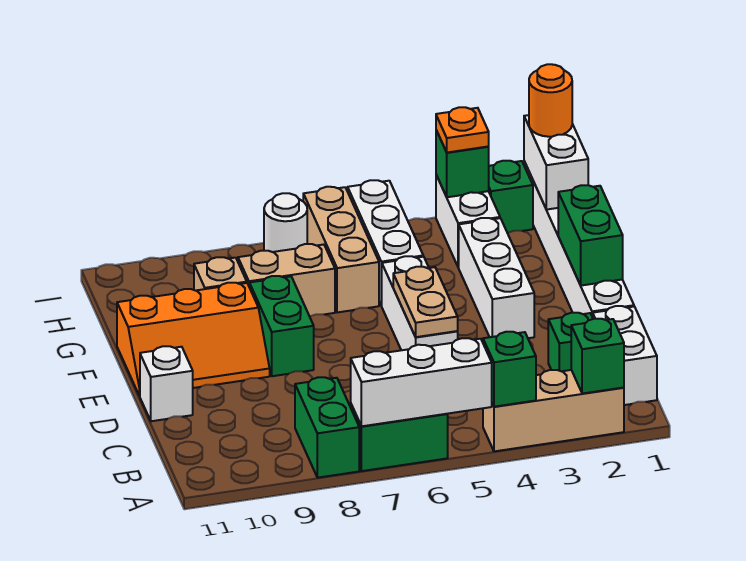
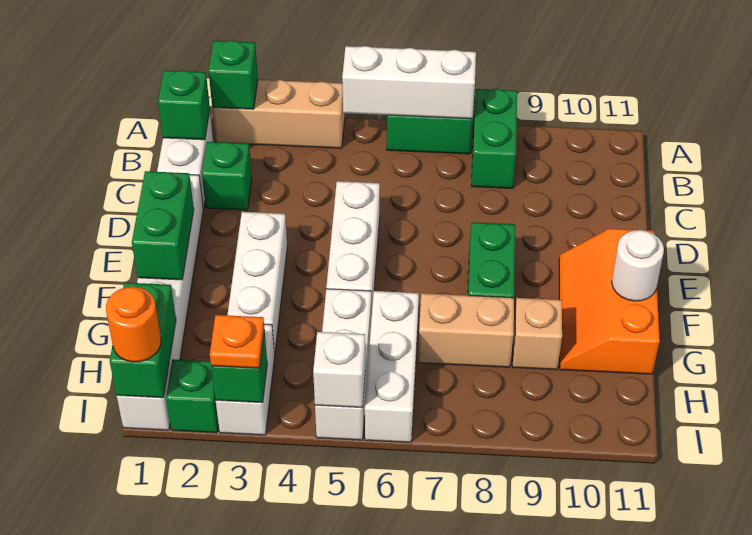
green brick A4 level 2 -> green brick B1 level 2
tan plate D5:E5 level 2 -> none
white brick D11 level 1 -> white brick I5 level 2
orange slope E9:F11 level 1 top F -> orange slope E10:G11 level 1 top 11
tan brick G6:I6 level 1 -> white brick G6:I6 level 1
white brick H1:I1 level 2 -> green brick H1:I1 level 2
white round brick I7 level 1 -> white round brick F11 level 2

